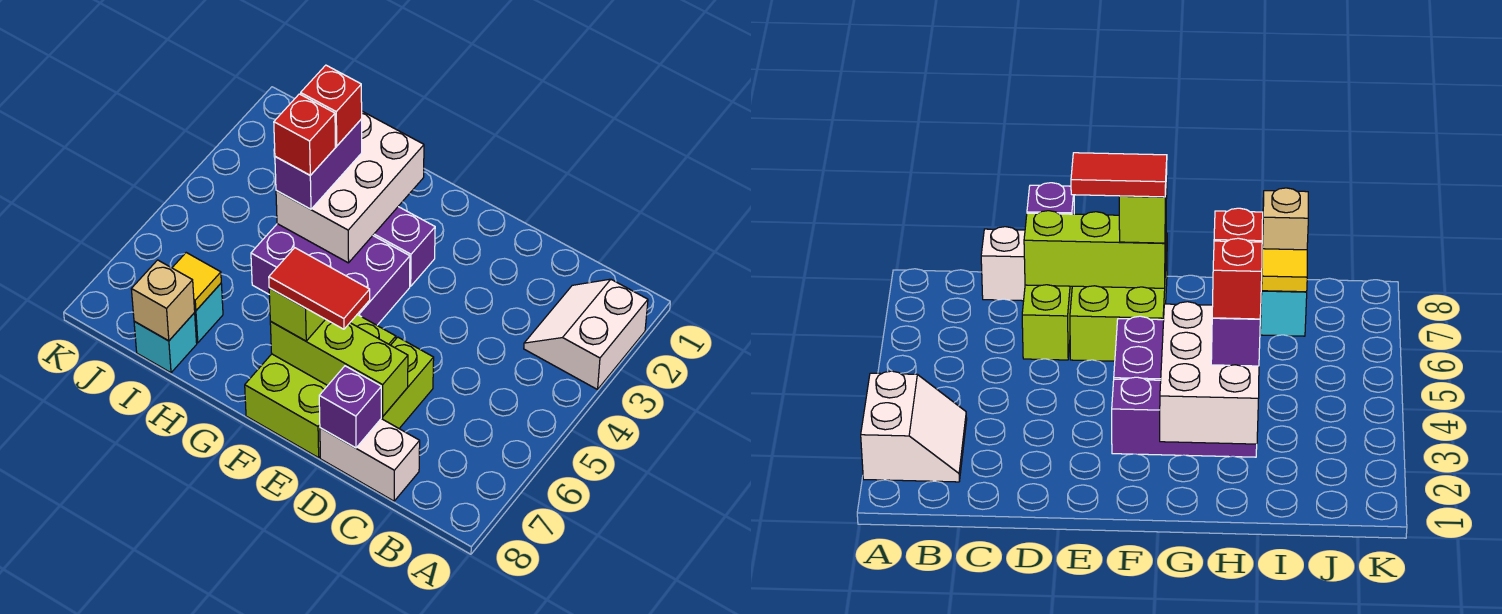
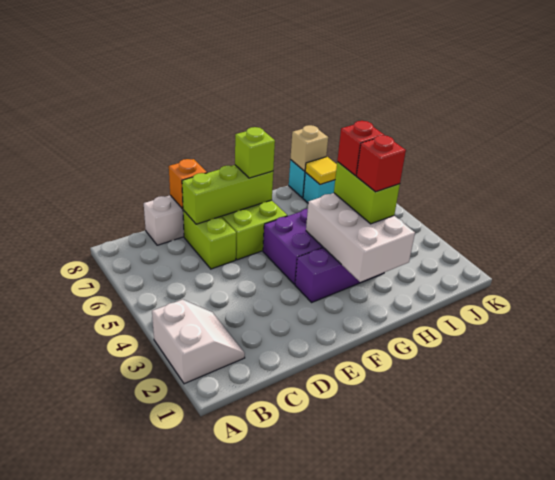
purple brick D8 level 2 -> orange brick D8 level 2
red tile E7:F7 level 4 -> none
purple brick H3:H4 level 3 -> lime brick H3:H4 level 3

